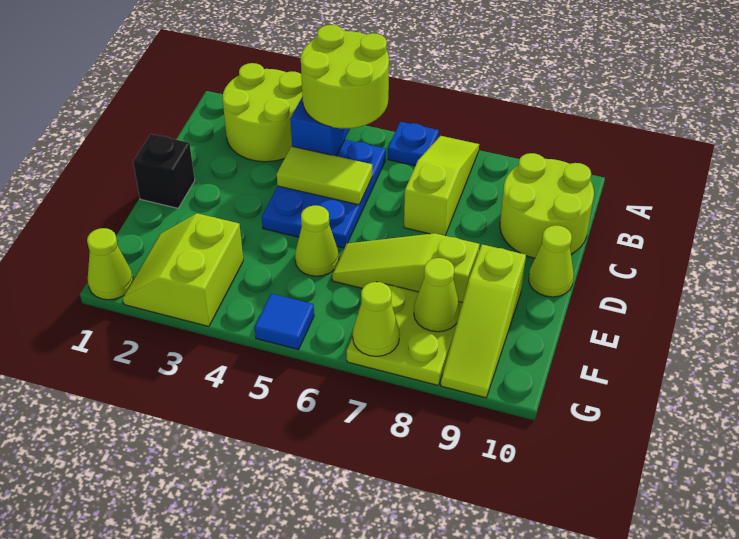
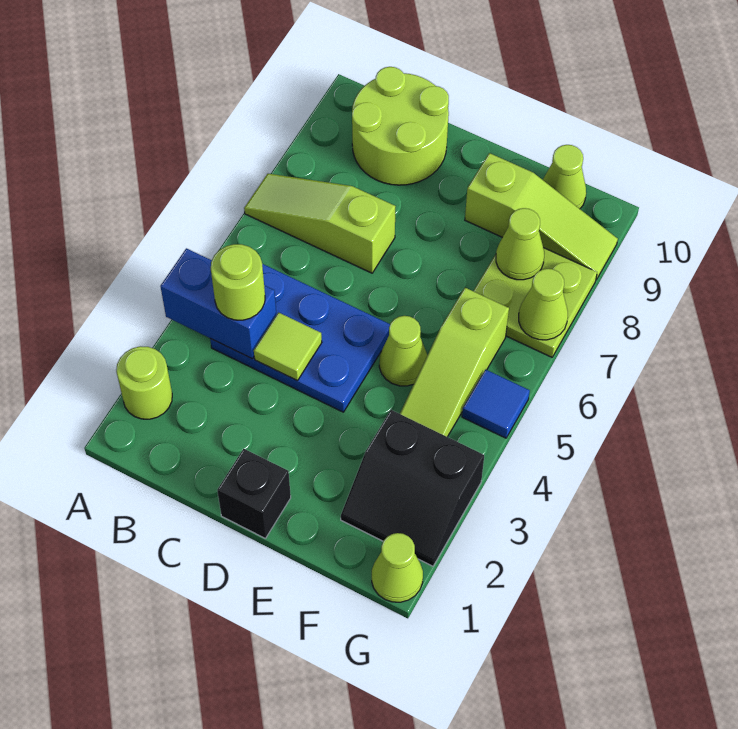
lime round brick A2:B3 level 1 -> lime round brick A2 level 1
lime round brick A4:B5 level 3 -> lime round brick B4 level 3
blue plate A6 level 1 -> none
lime tile C4:C5 level 2 -> lime tile C4 level 2
lime cone D10 level 1 -> lime cone F10 level 1
lime slope E6:E8 level 1 top 8 -> lime slope F4:F6 level 1 top 6
lime slope F2:G3 level 1 top 3 -> black slope F2:G3 level 1 top 3

